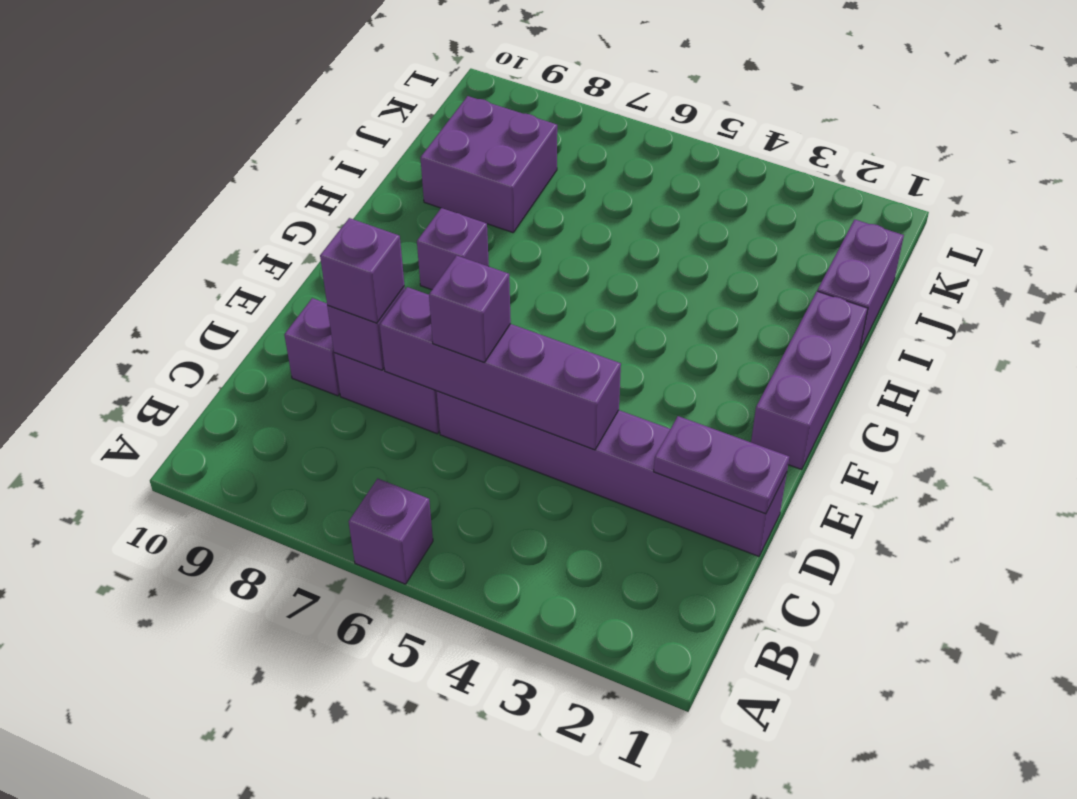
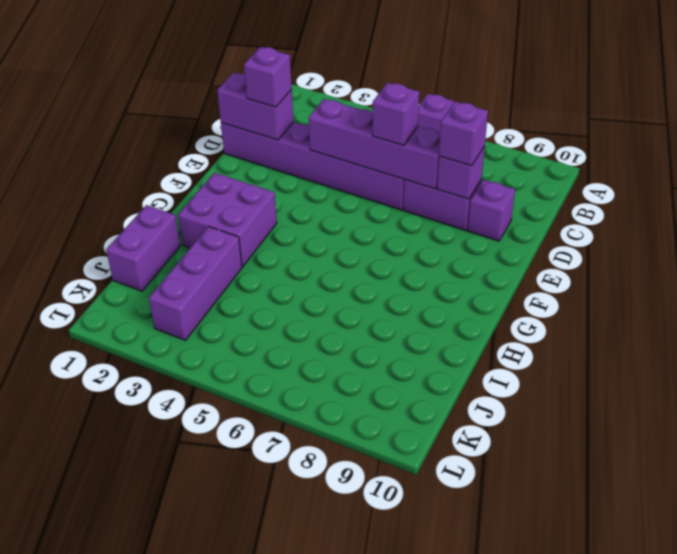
purple plate D1:D2 level 2 -> purple brick D1:D2 level 2
purple brick F1:H1 level 1 -> purple brick I3:K3 level 1
purple brick G8 level 1 -> purple brick D2 level 3
purple brick I8:J9 level 1 -> purple brick G2:H3 level 1

